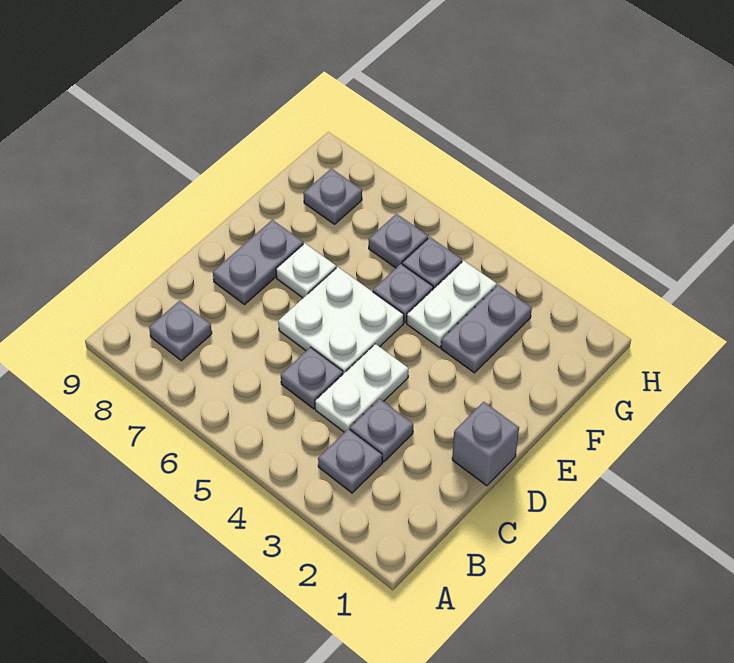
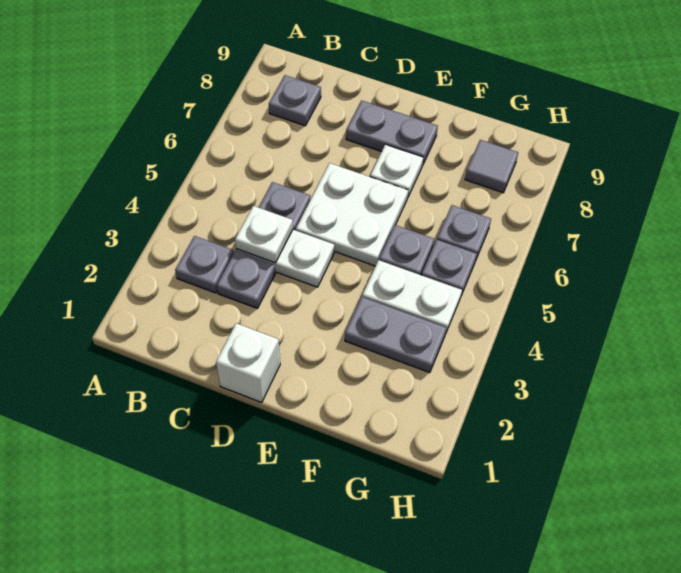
none -> white plate C4 level 2
grey brick D1 level 1 -> white brick D1 level 1
grey plate G8 level 1 -> grey tile G8 level 1

